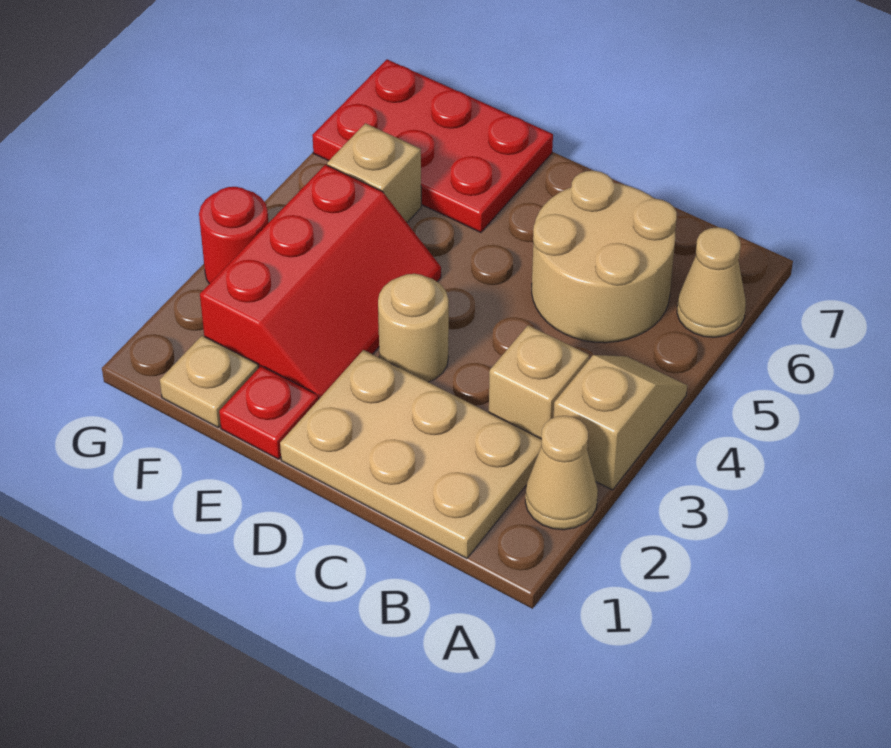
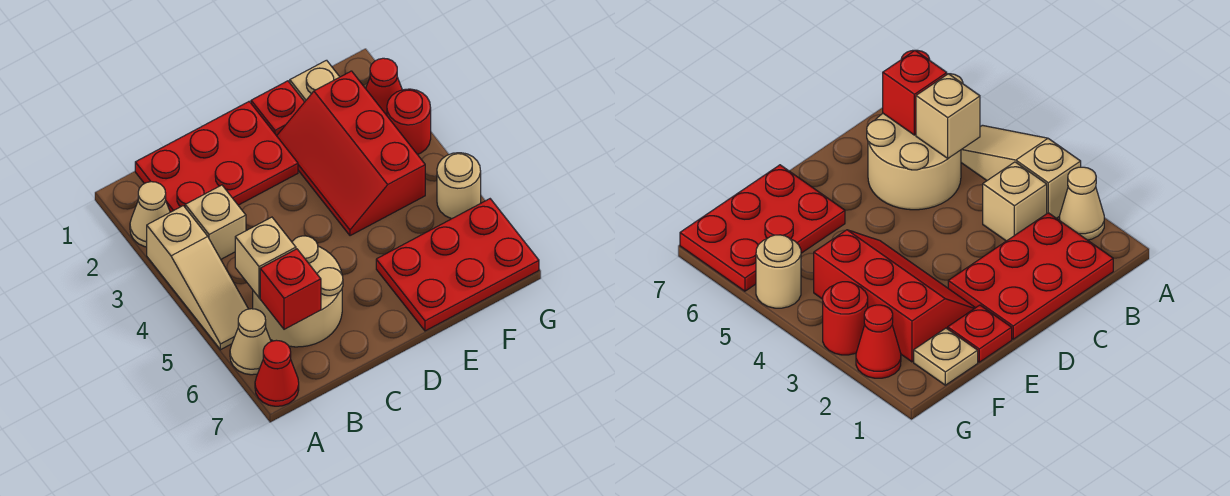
tan slope A3:A4 level 1 top 3 -> tan slope A3:A5 level 1 top 3
none -> red cone A7 level 1
tan plate B1:D2 level 1 -> red plate B1:D2 level 1
none -> red brick B6 level 2
tan round brick D3 level 1 -> tan round brick G5 level 1
tan brick F5 level 1 -> tan brick B5 level 2
none -> red cone G2 level 1

